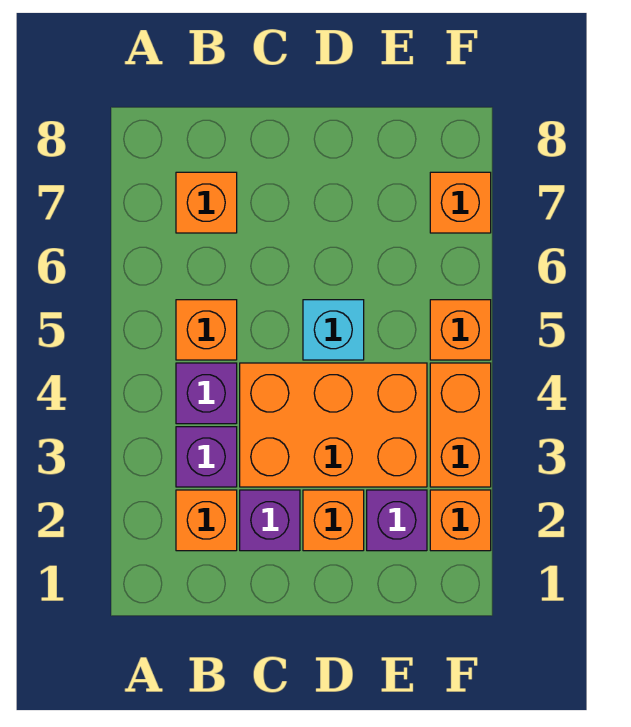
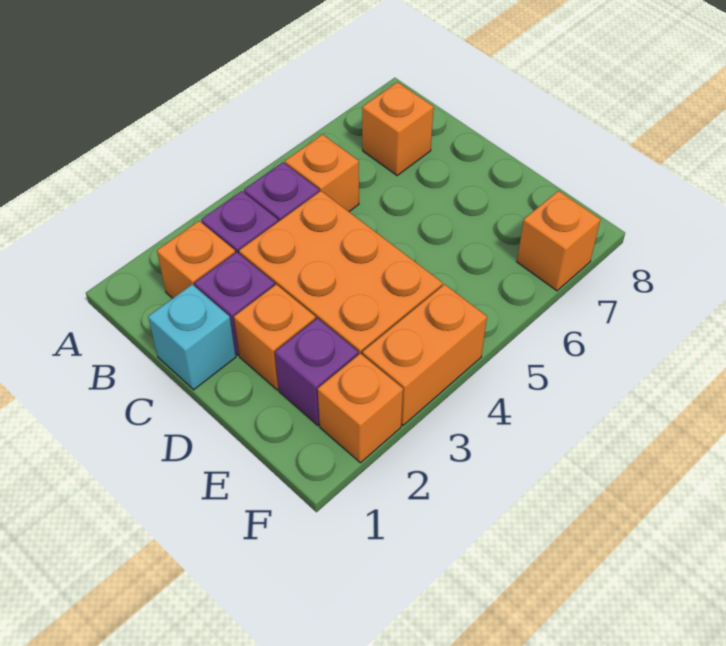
cyan brick D5 level 1 -> cyan brick C1 level 1
orange brick F5 level 1 -> none

